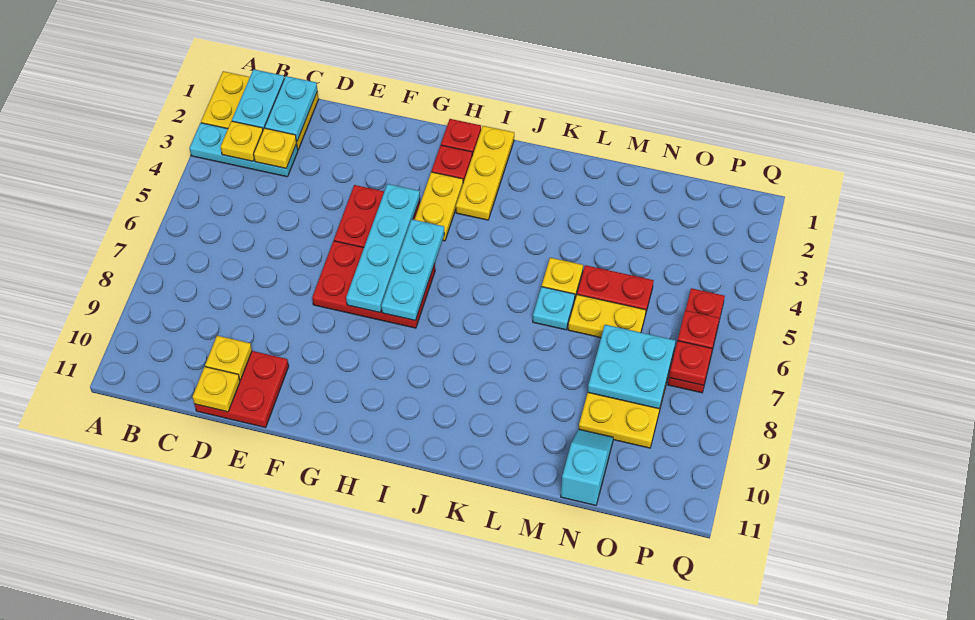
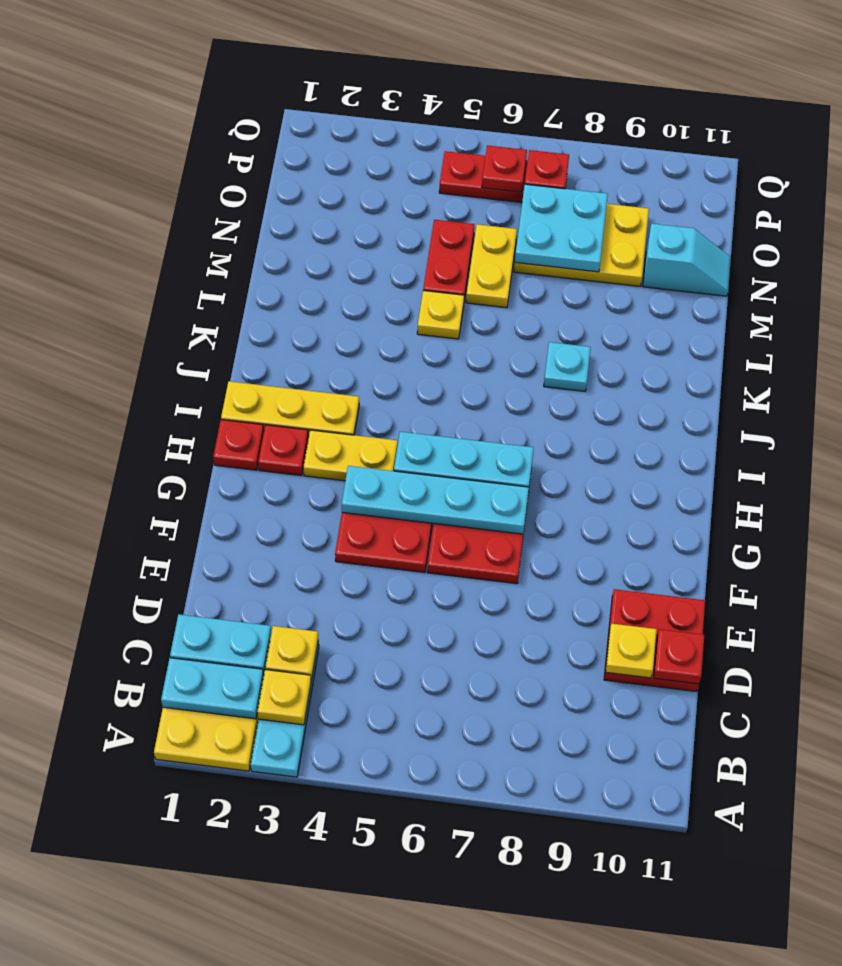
yellow plate D11 level 2 -> red plate D11 level 2
cyan plate L6 level 1 -> cyan plate K8 level 1
cyan slope N10:N11 level 1 top 11 -> cyan slope N10:N11 level 1 top 10

